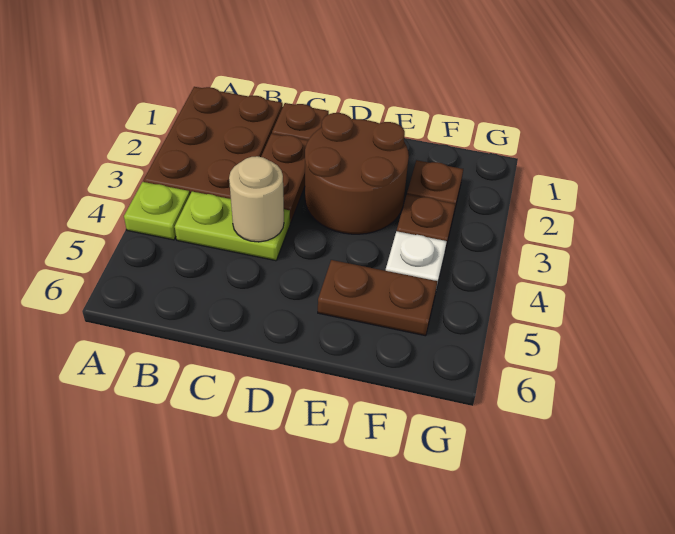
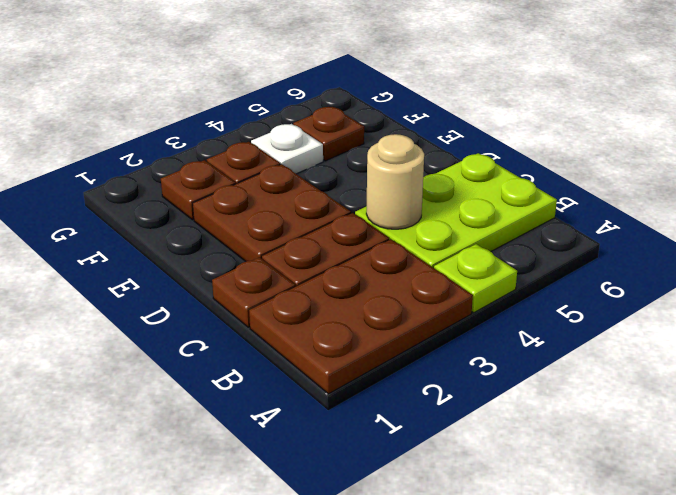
lime plate B4:C4 level 1 -> lime plate B4:C6 level 1
brown round brick D2:E3 level 1 -> brown plate D2:E3 level 1
brown plate E5:F5 level 1 -> brown plate F5 level 1

